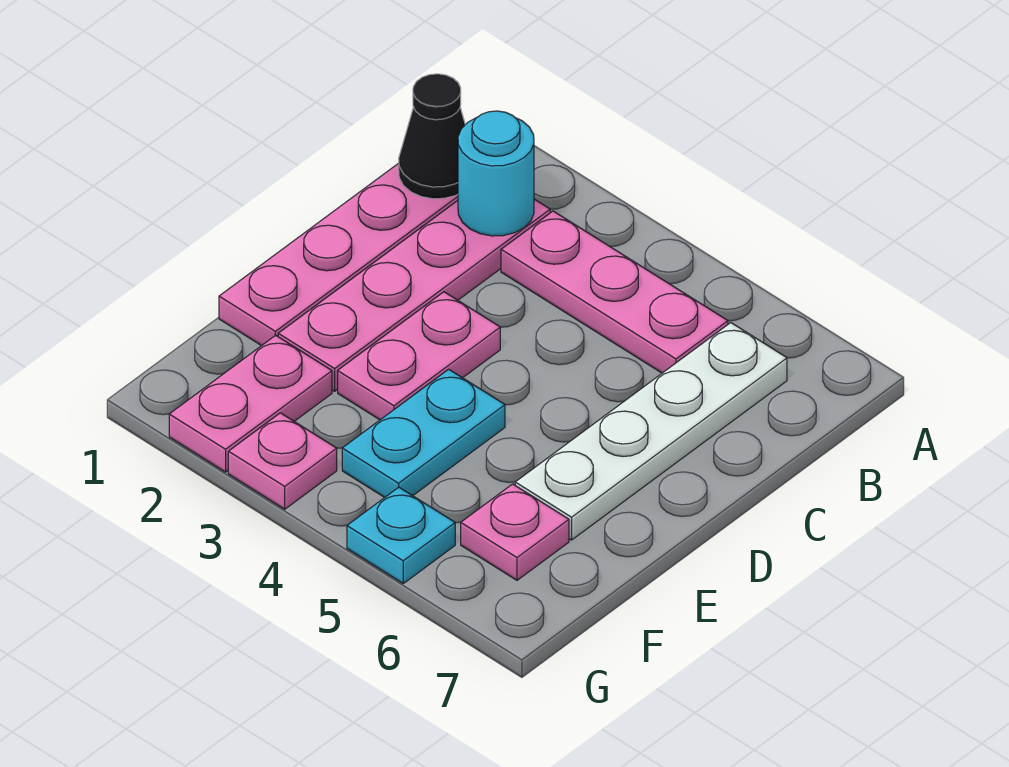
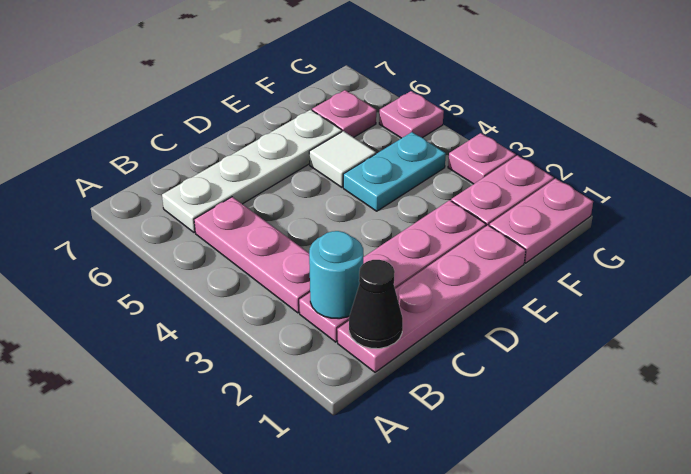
pink plate D3:E3 level 1 -> pink plate F1:G1 level 1
none -> white tile E5 level 1
cyan plate G5 level 1 -> pink plate G5 level 1

